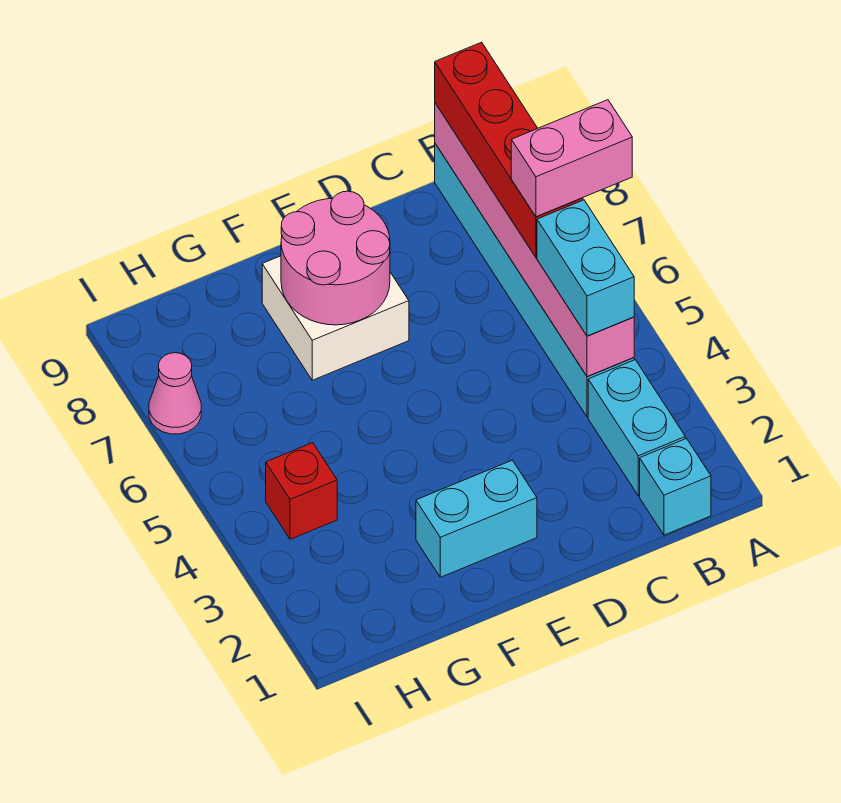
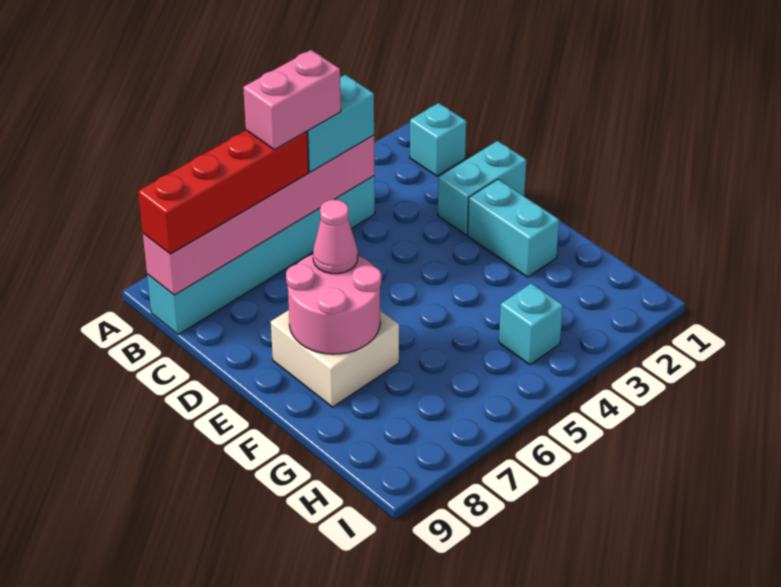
pink brick A6:B6 level 4 -> pink brick B5:B6 level 4
cyan brick B2:B3 level 1 -> cyan brick D1:D2 level 1
red brick H4 level 1 -> cyan brick H4 level 1
pink cone I7 level 1 -> pink cone E7 level 3

